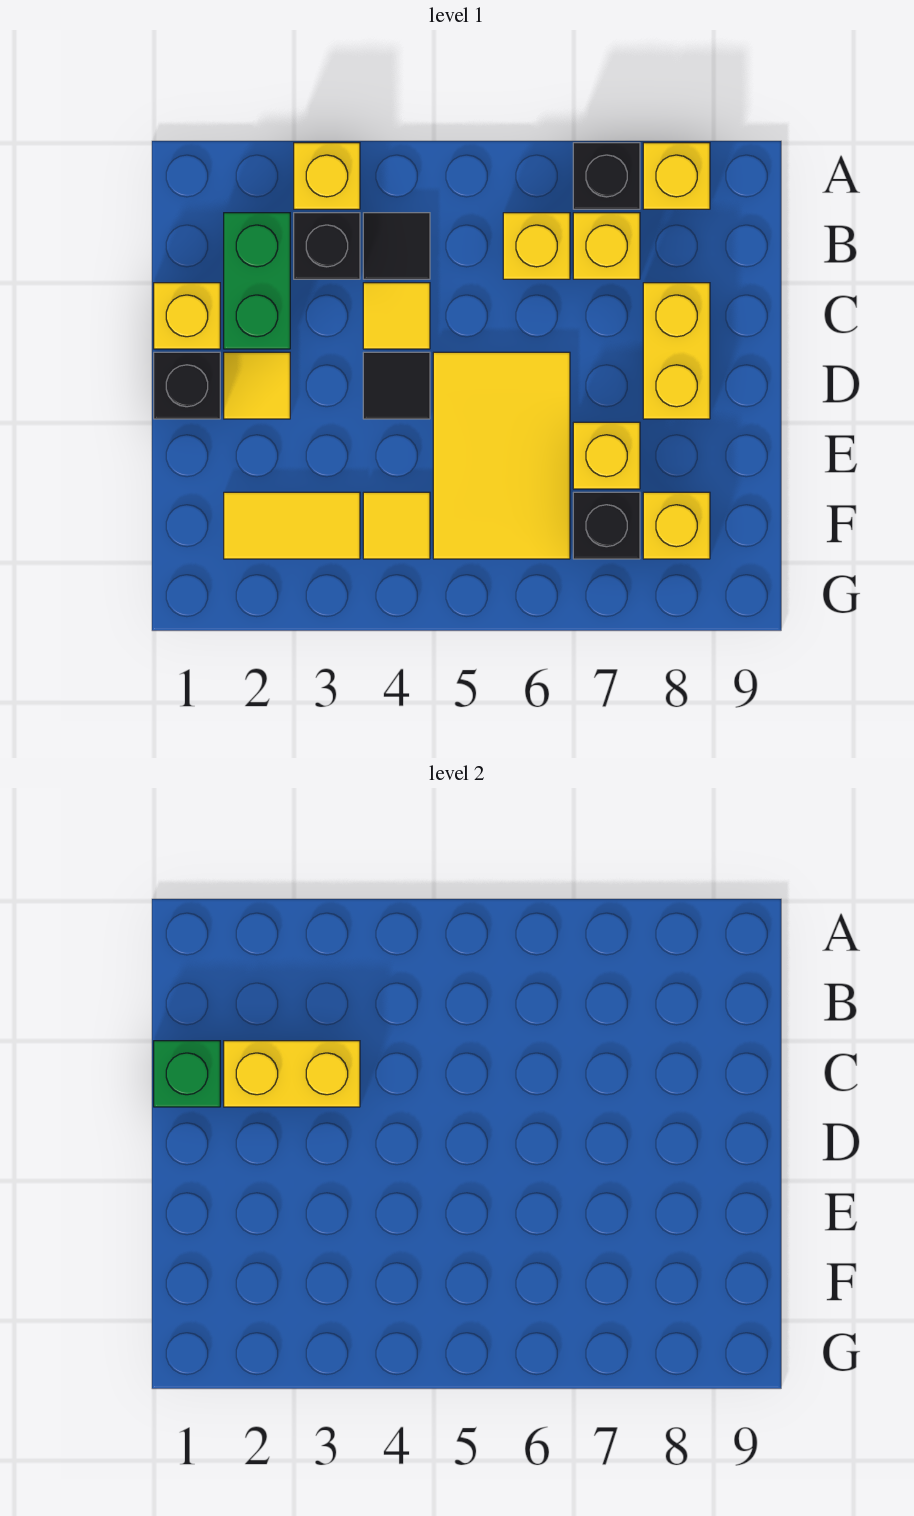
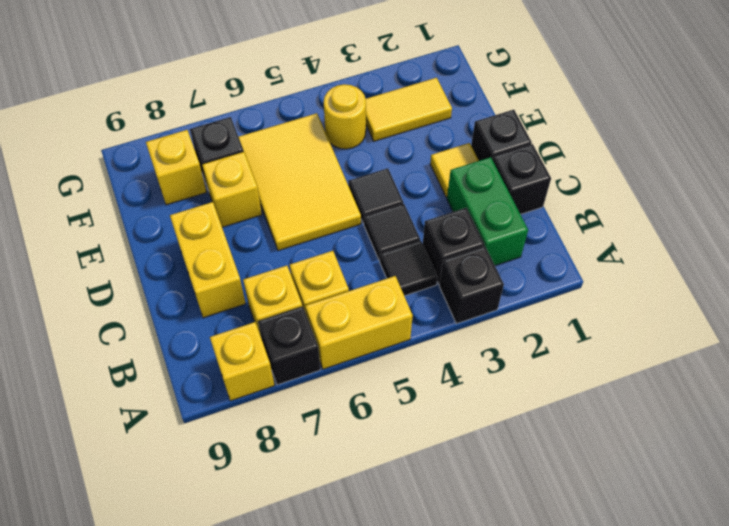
yellow brick A3 level 1 -> black brick A3 level 1
yellow brick C1 level 1 -> black brick C1 level 1
green brick C1 level 2 -> none
yellow brick C2:C3 level 2 -> yellow brick A5:A6 level 1
yellow tile C4 level 1 -> black tile C4 level 1
yellow tile F4 level 1 -> yellow round brick F4 level 1

